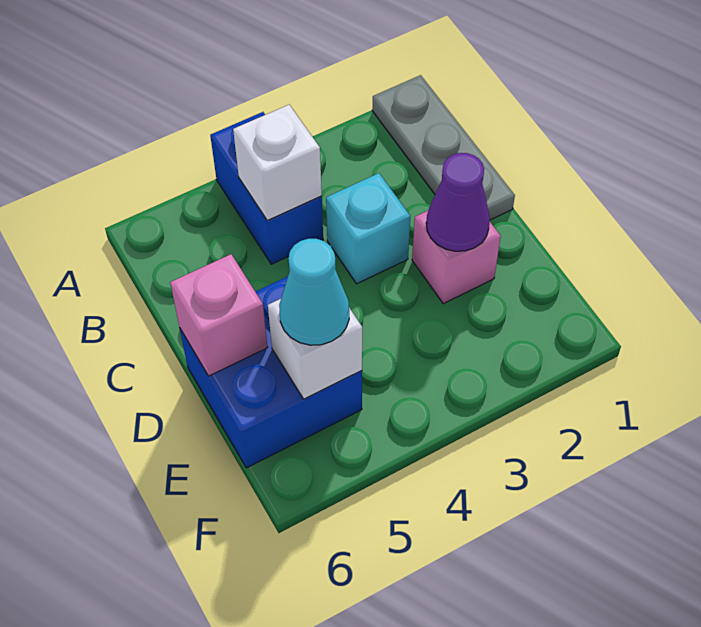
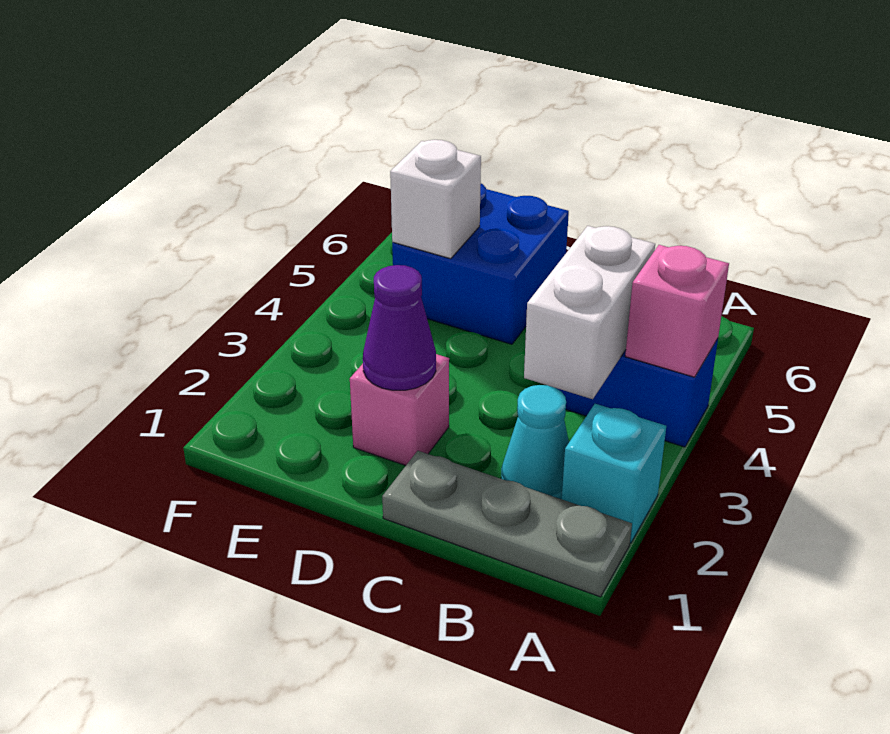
white brick B4 level 2 -> white brick B3:B4 level 2
cyan brick C3 level 1 -> cyan brick A2 level 1
pink brick D6 level 2 -> pink brick A4 level 2
cyan cone E5 level 3 -> cyan cone B2 level 1

